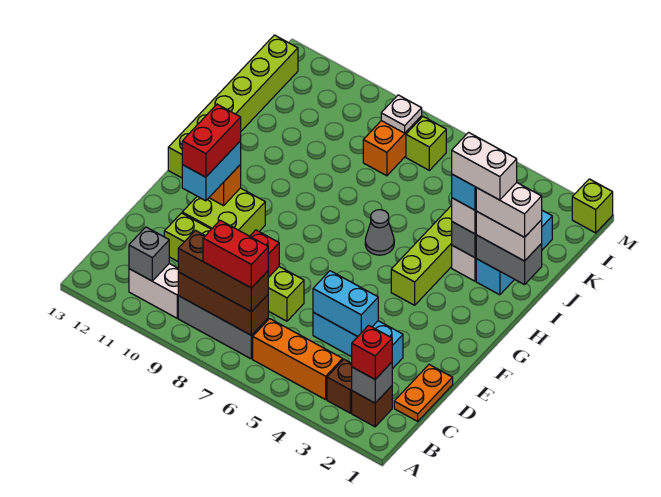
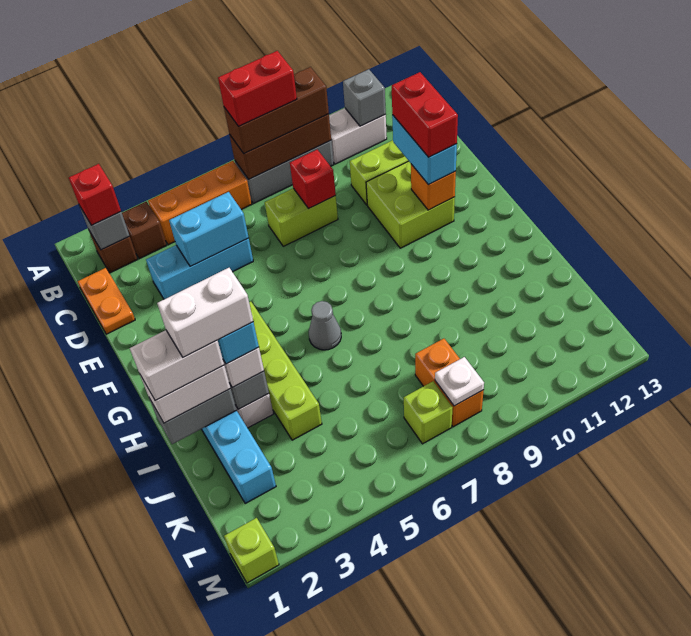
lime brick G13:L13 level 1 -> none

